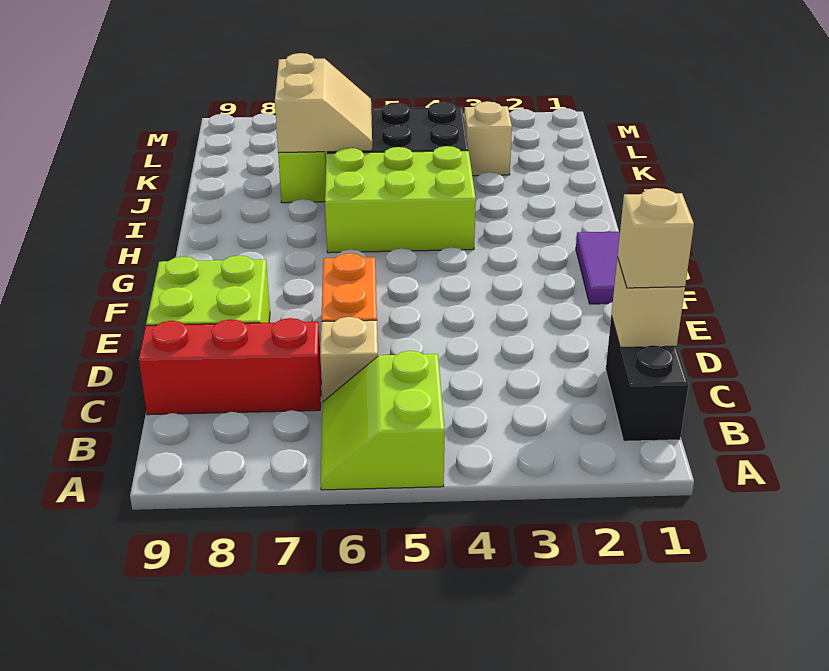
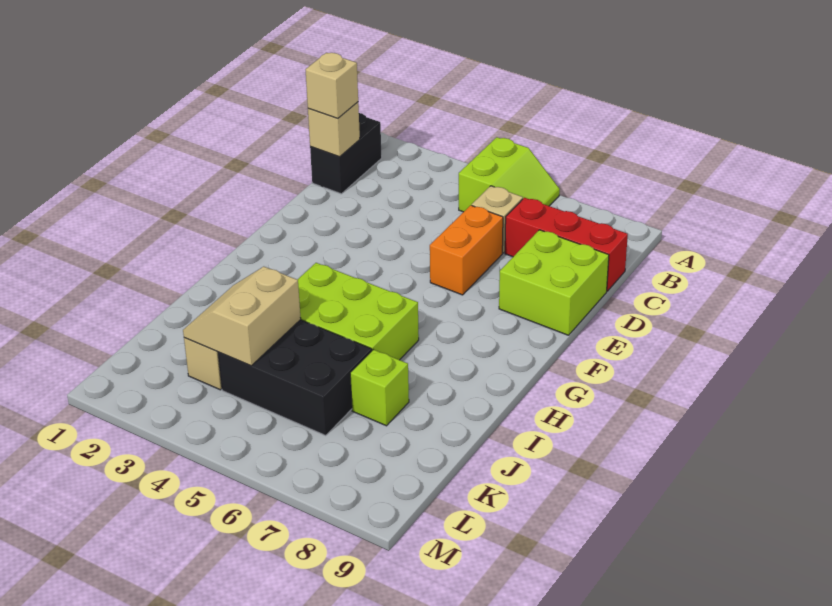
purple tile F1:G1 level 1 -> none
tan slope J6:K7 level 2 top 7 -> tan slope J3:K4 level 2 top 4

